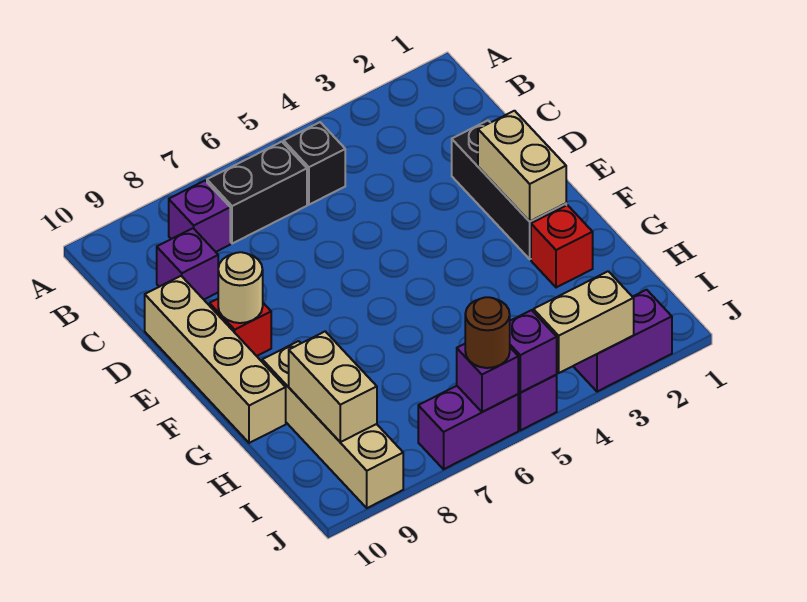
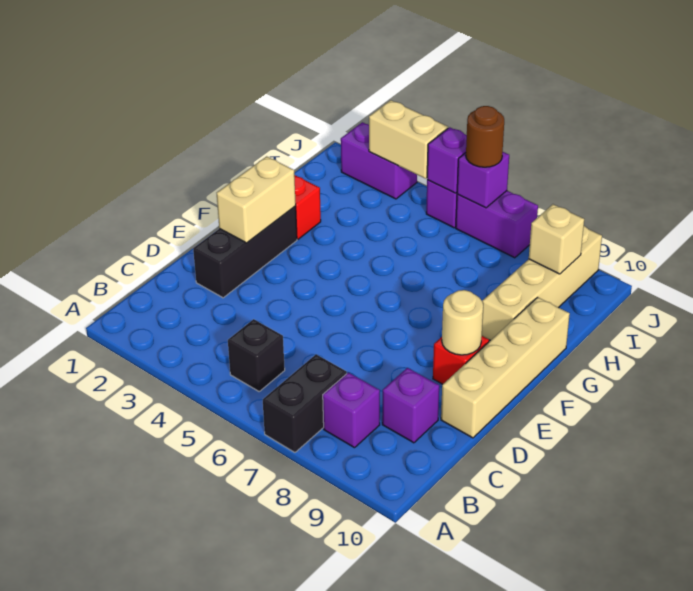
black brick B6:B7 level 1 -> black brick A7:B7 level 1
tan brick H9:I9 level 2 -> tan brick I9 level 2

